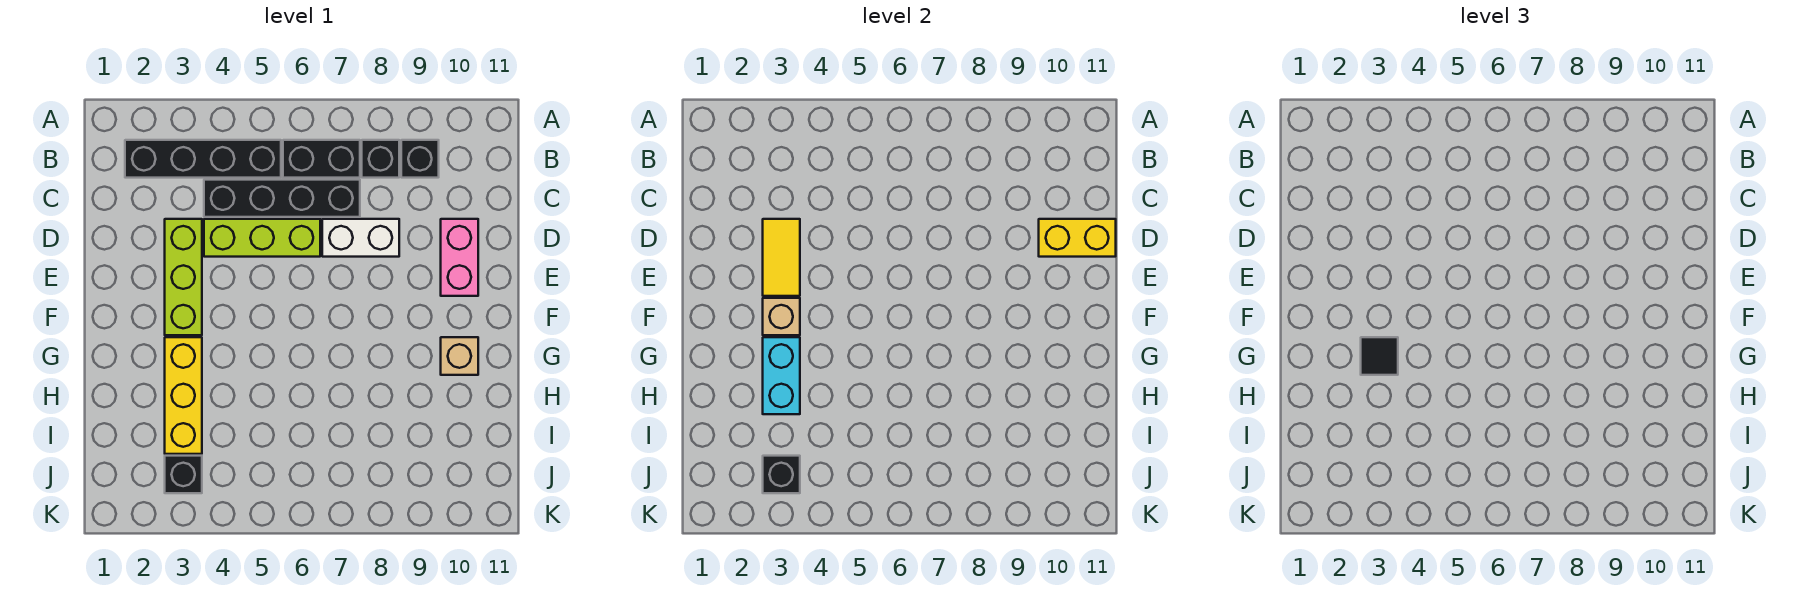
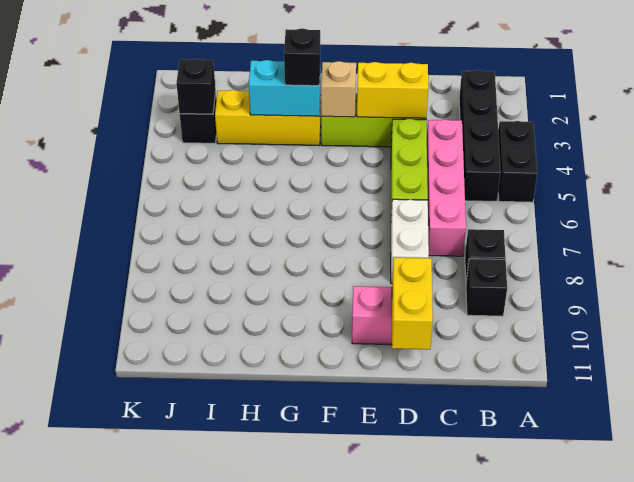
black brick B6:B7 level 1 -> black brick A4:A5 level 1
black brick C4:C7 level 1 -> pink brick C4:C7 level 1
yellow tile D3:E3 level 2 -> yellow brick D3:E3 level 2
black tile G3 level 3 -> black brick G3 level 3
tan brick G10 level 1 -> none

